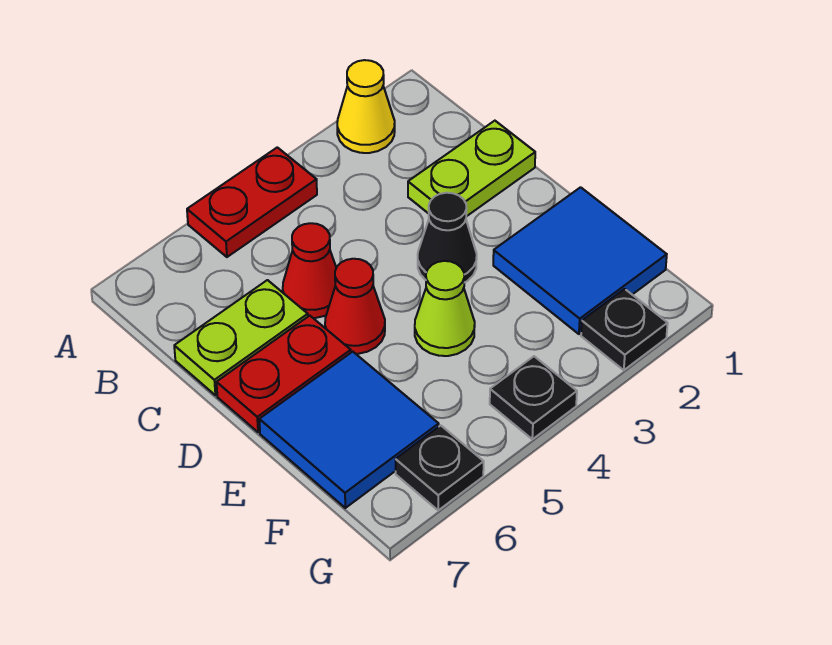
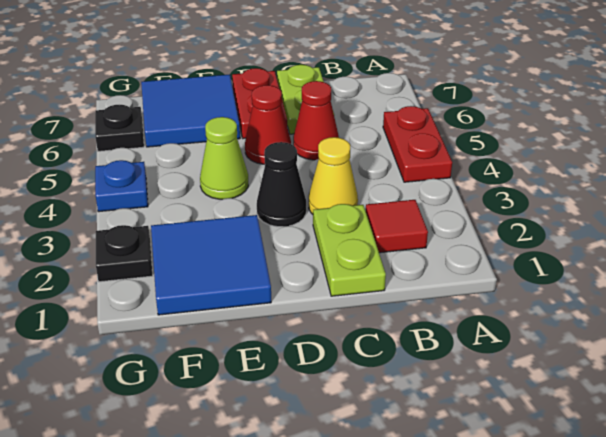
yellow cone A2 level 1 -> yellow cone C3 level 1
none -> red tile B2 level 1
black plate G4 level 1 -> blue plate G4 level 1

